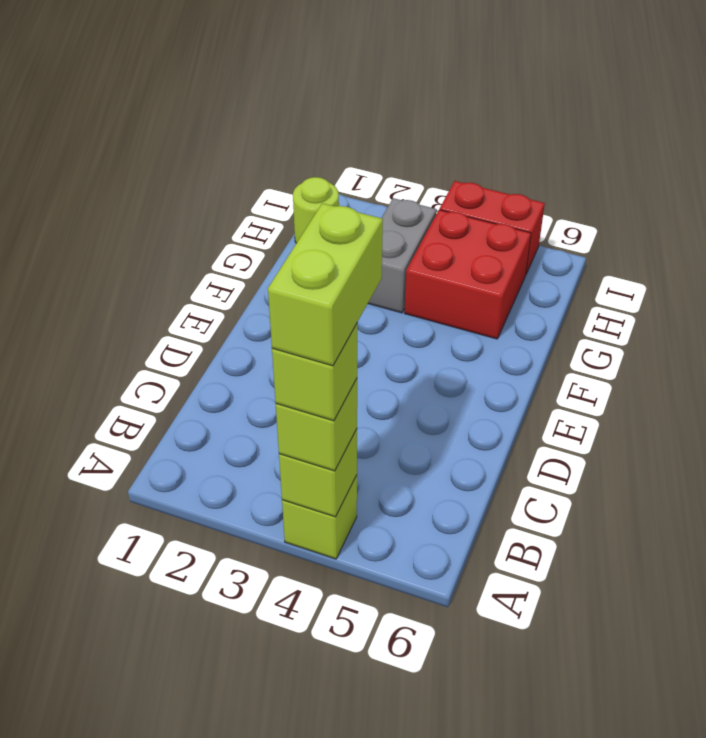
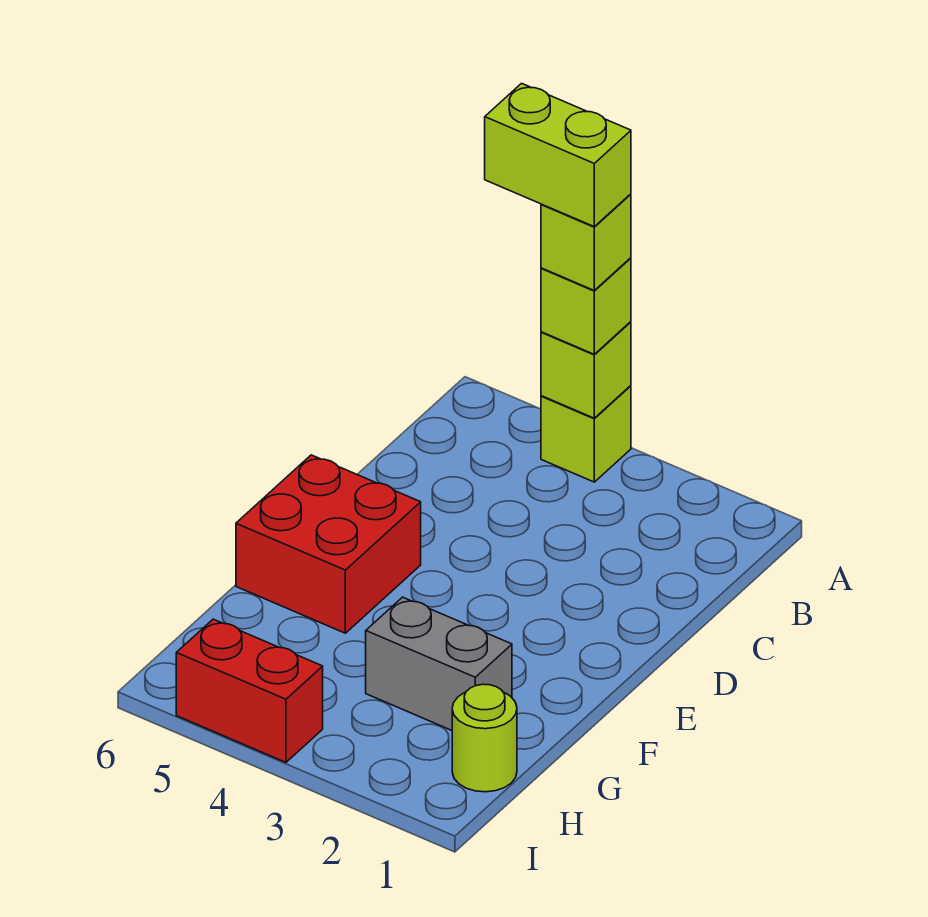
lime brick A4:B4 level 5 -> lime brick A4:A5 level 5
grey brick G3:H3 level 1 -> grey brick G2:G3 level 1
red brick G4:H5 level 1 -> red brick E5:F6 level 1

